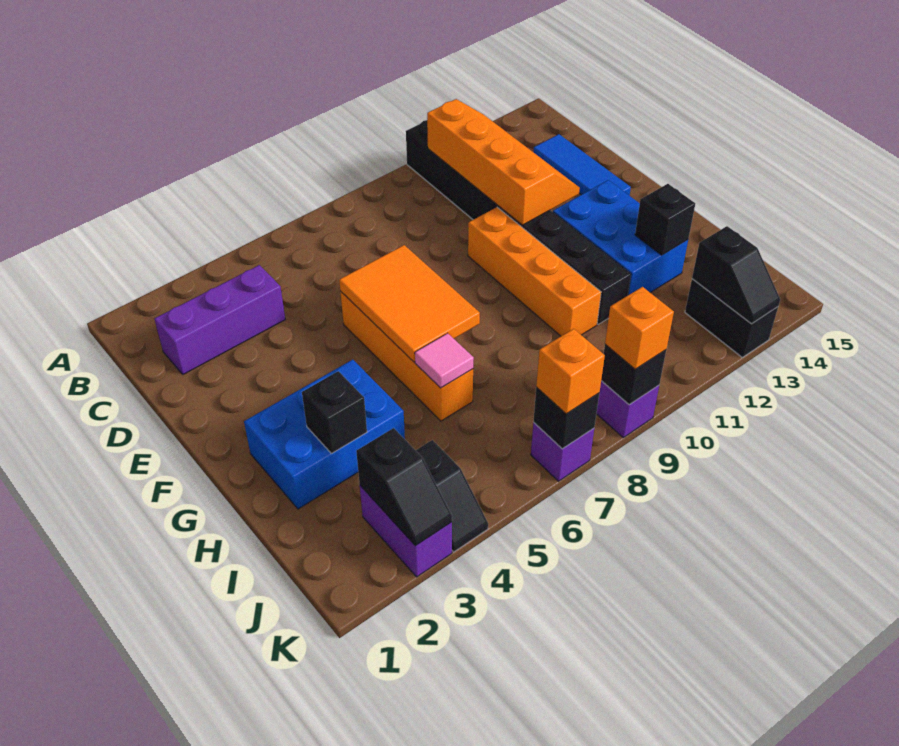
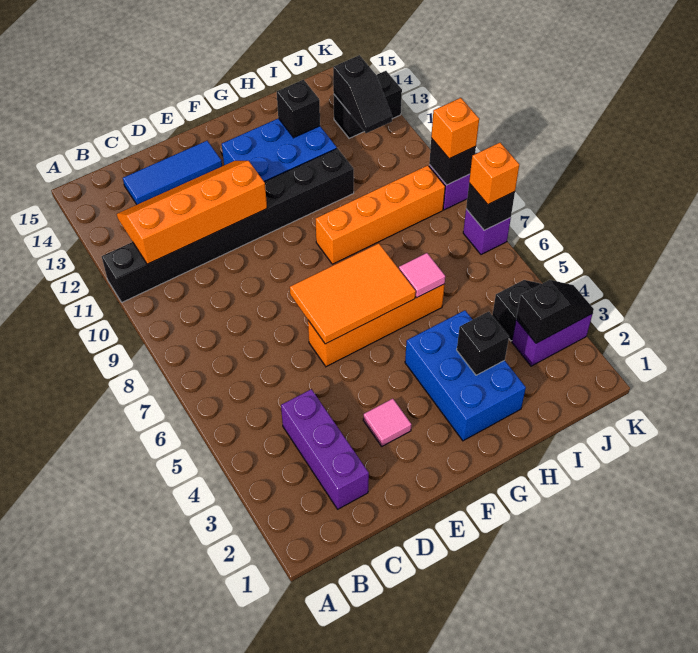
none -> pink tile E3 level 1
orange brick E10:H10 level 1 -> orange brick G9:J9 level 1
black slope J13:K13 level 2 top J -> black slope J12:J13 level 2 top 13

